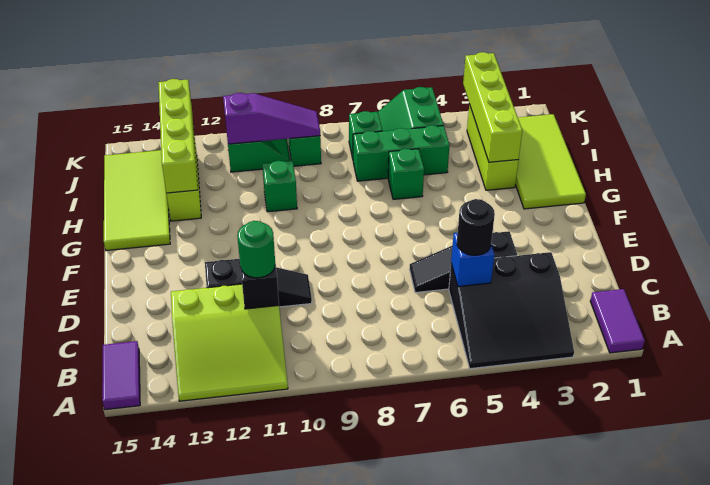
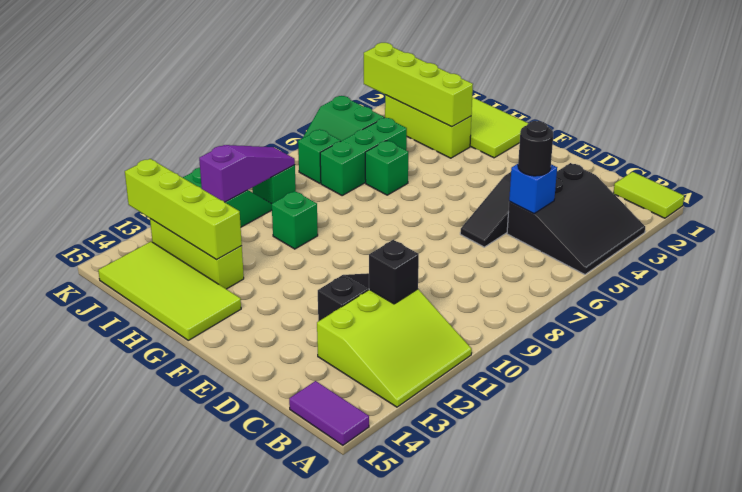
purple tile A1:B1 level 1 -> lime tile A1:B1 level 1
green round brick C11 level 3 -> none

